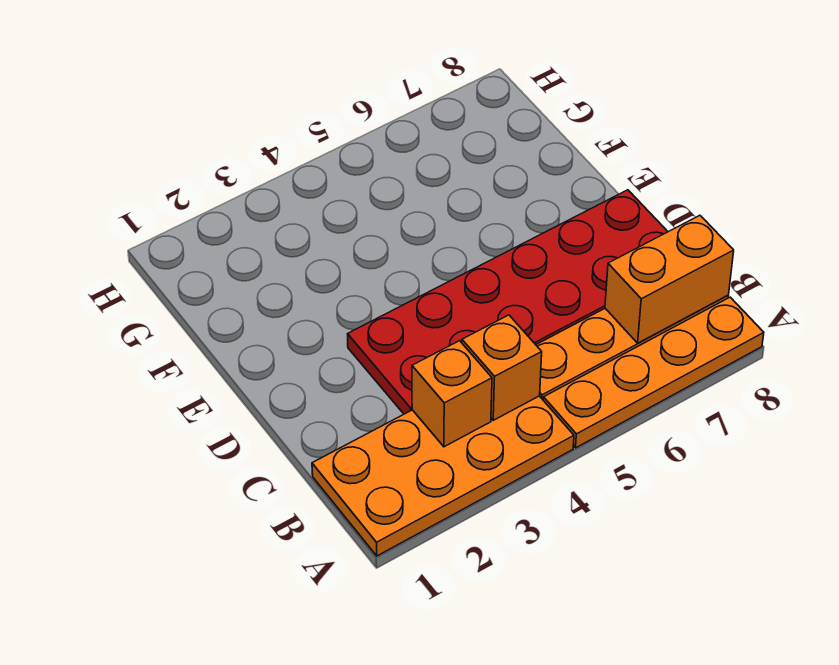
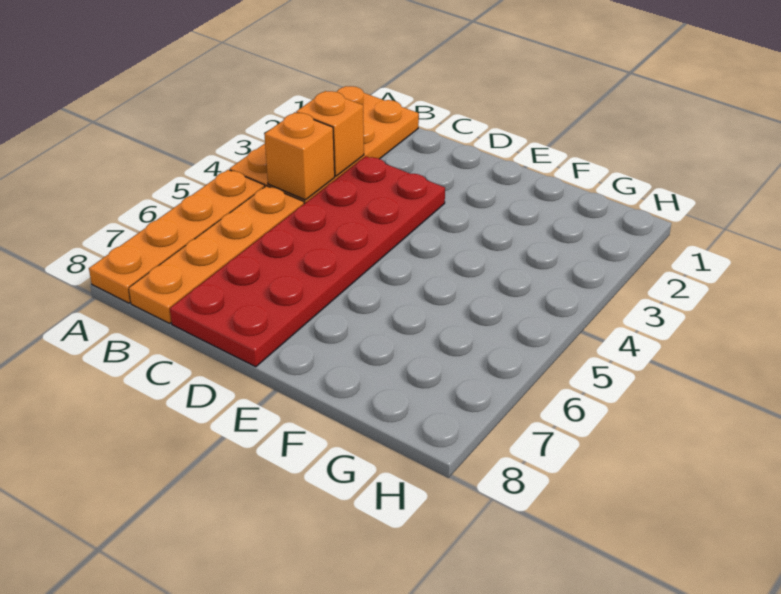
orange brick B7:B8 level 2 -> none

